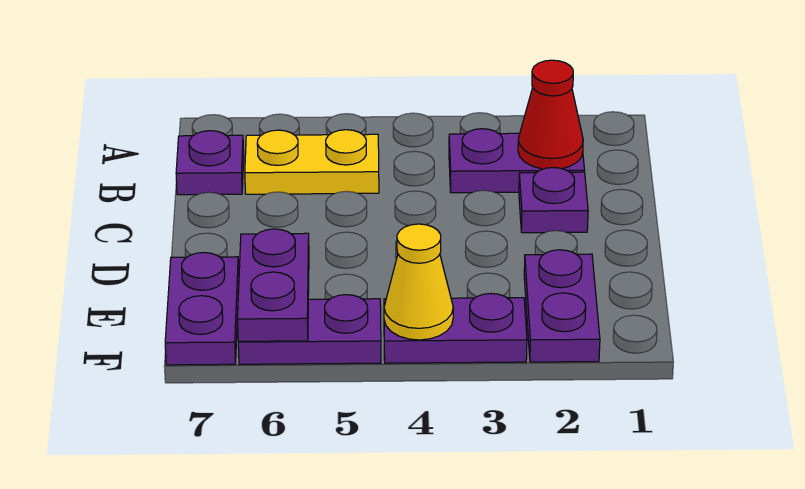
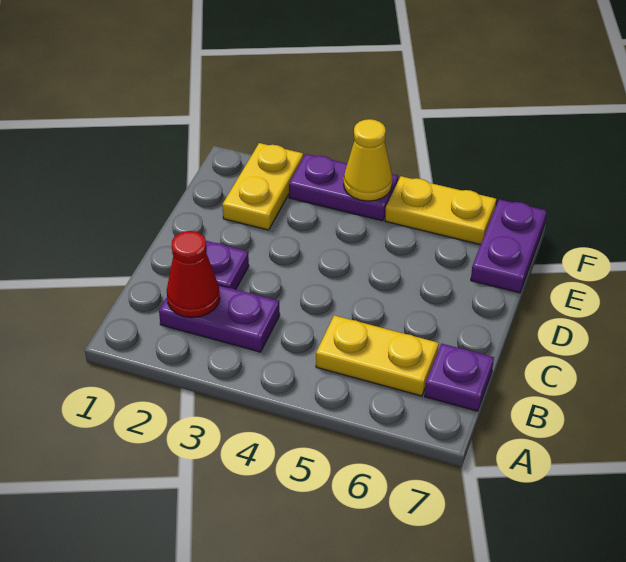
purple plate E2:F2 level 1 -> yellow plate E2:F2 level 1
purple plate E6:F6 level 2 -> none
purple plate F5:F6 level 1 -> yellow plate F5:F6 level 1

